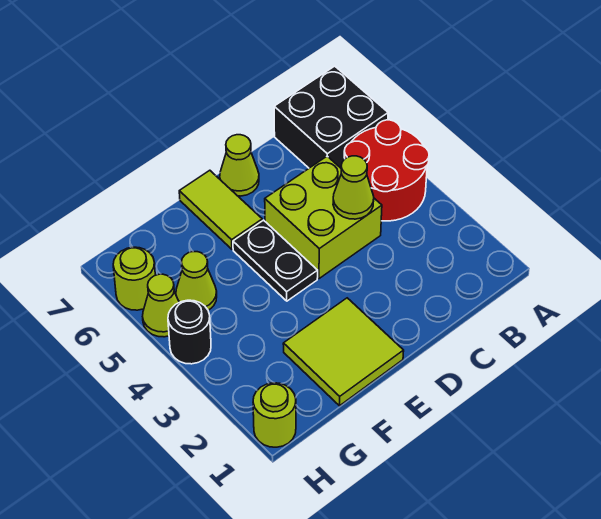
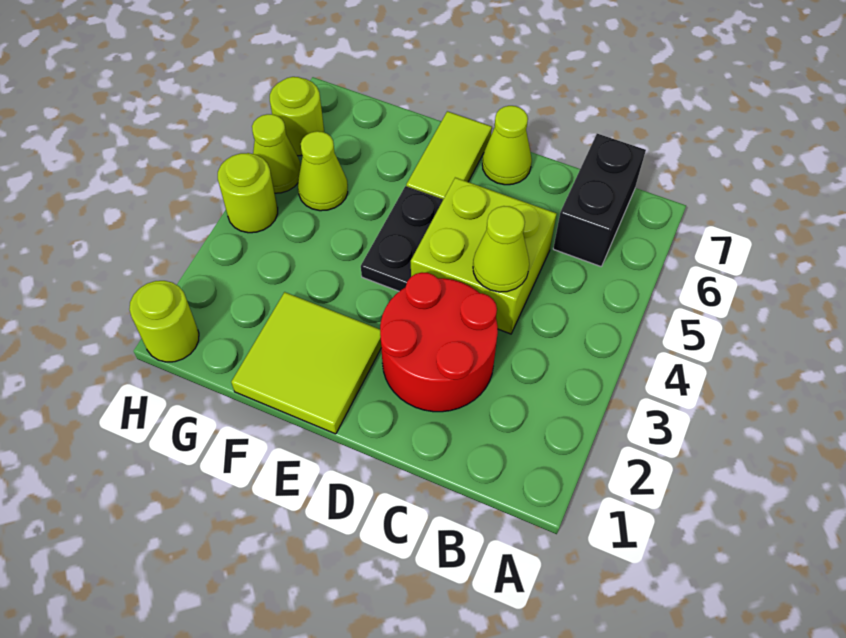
red round brick A4:B5 level 1 -> red round brick C2:D3 level 1
black brick A6:B7 level 1 -> black brick B6:B7 level 1
black round brick H4 level 1 -> lime round brick H4 level 1

